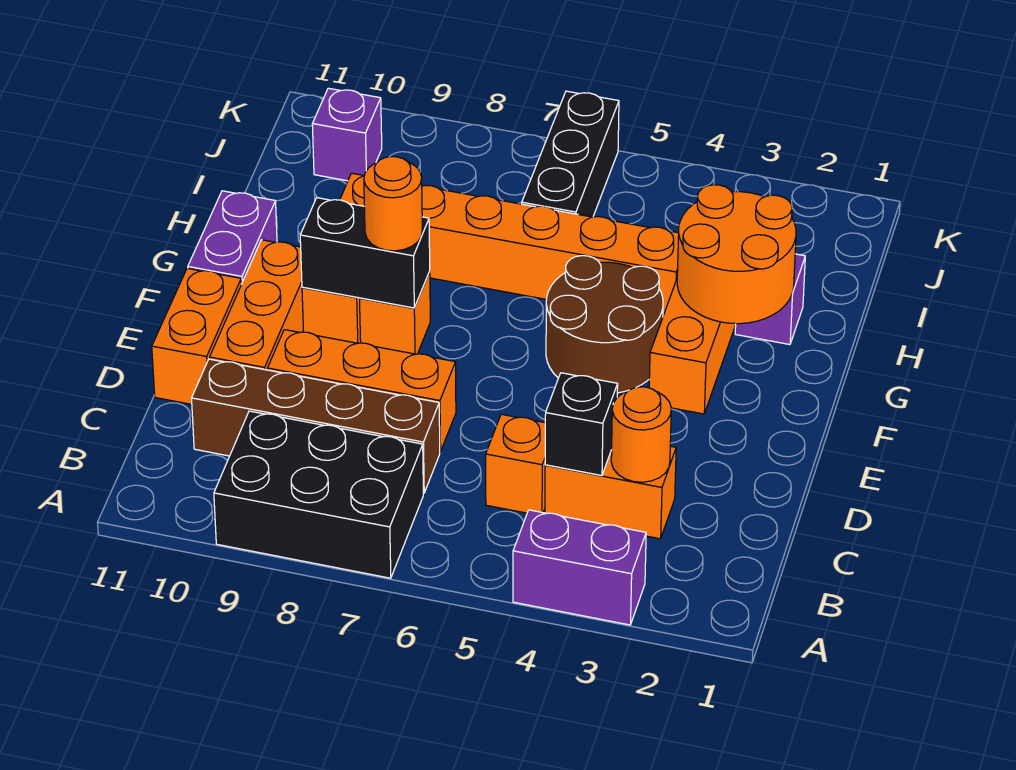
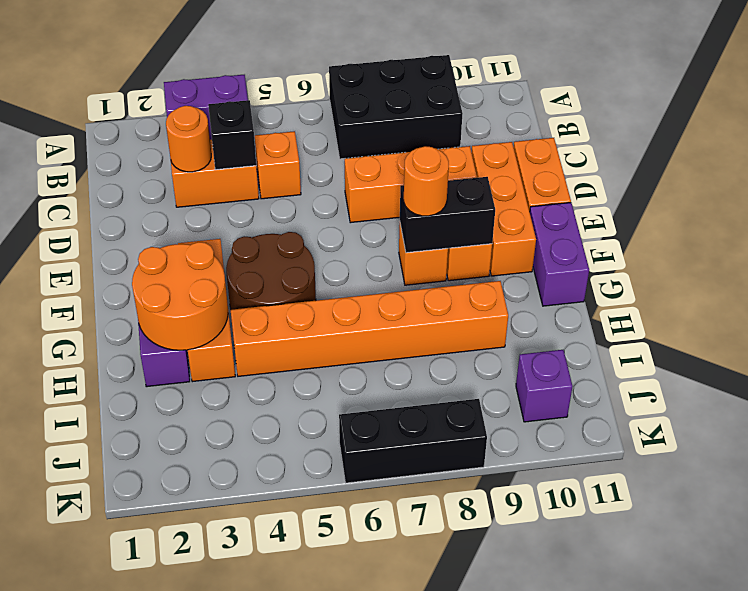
brown brick C7:C10 level 1 -> none
black brick I6:K6 level 1 -> black brick K6:K8 level 1

